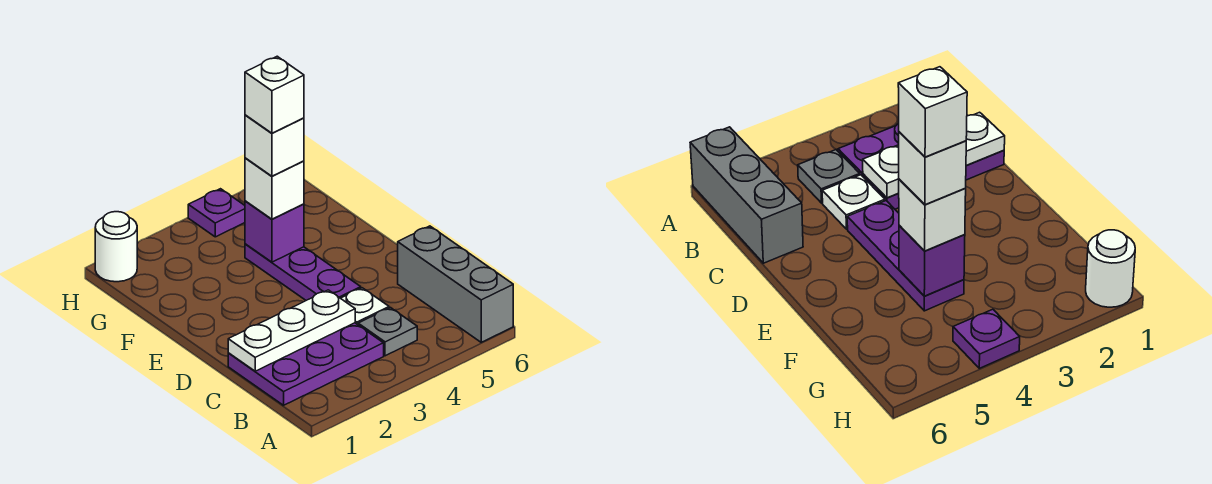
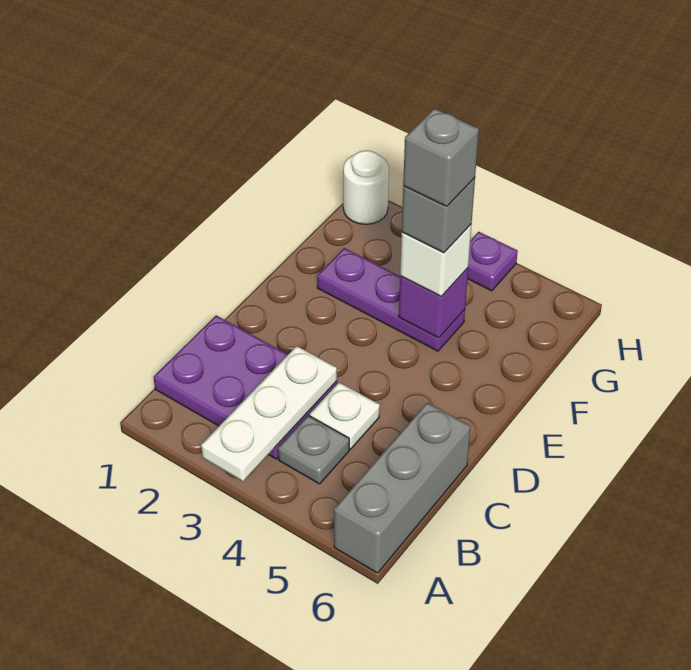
white plate C1:C3 level 2 -> white plate A3:C3 level 2
purple plate D4:F4 level 1 -> purple plate F2:F4 level 1
white brick F4 level 4 -> grey brick F4 level 4
white brick F4 level 5 -> grey brick F4 level 5

